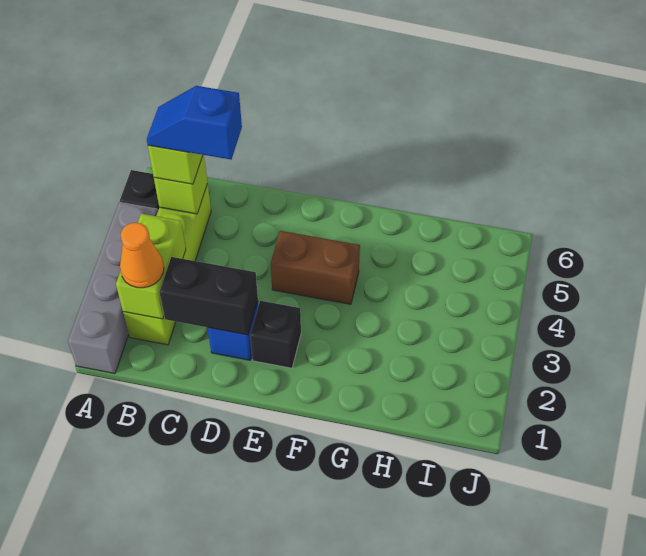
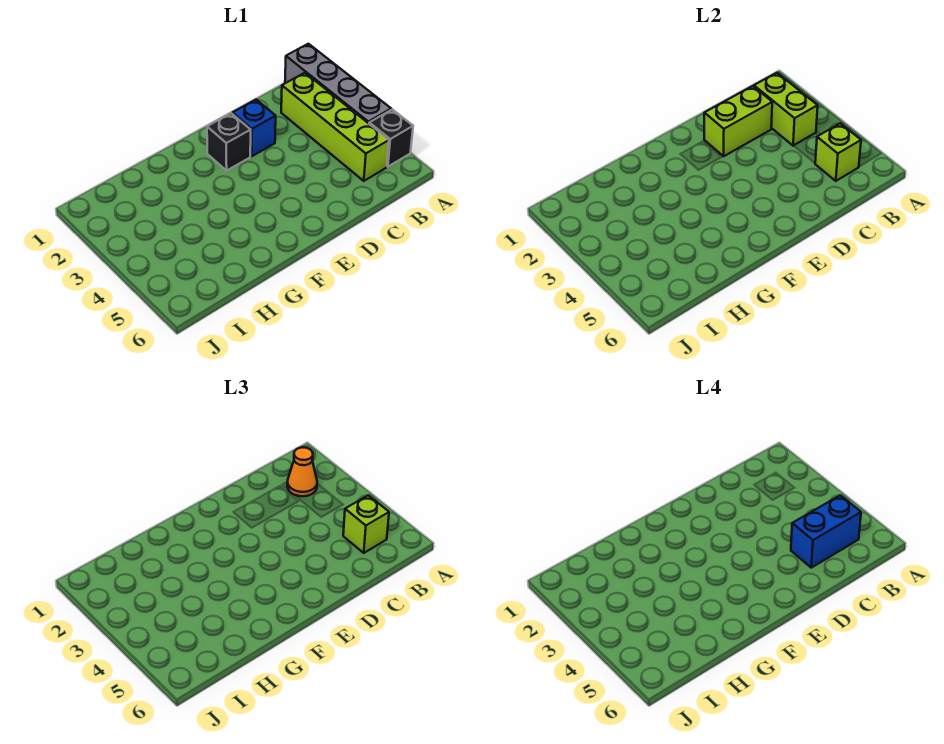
blue slope B5:C5 level 4 top C -> blue brick B5:C5 level 4
black brick C2:D2 level 2 -> lime brick C2:D2 level 2
brown brick E4:F4 level 1 -> none

